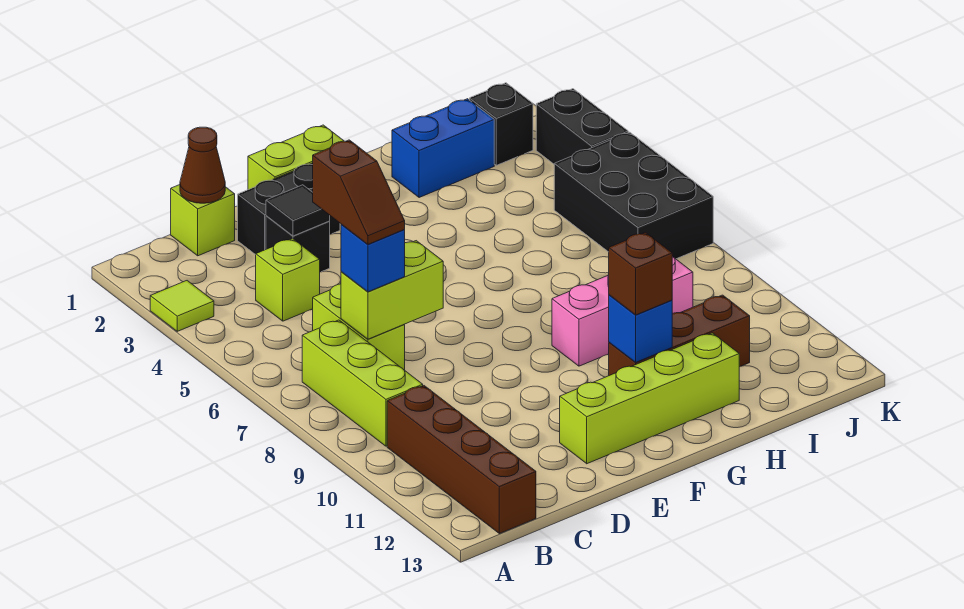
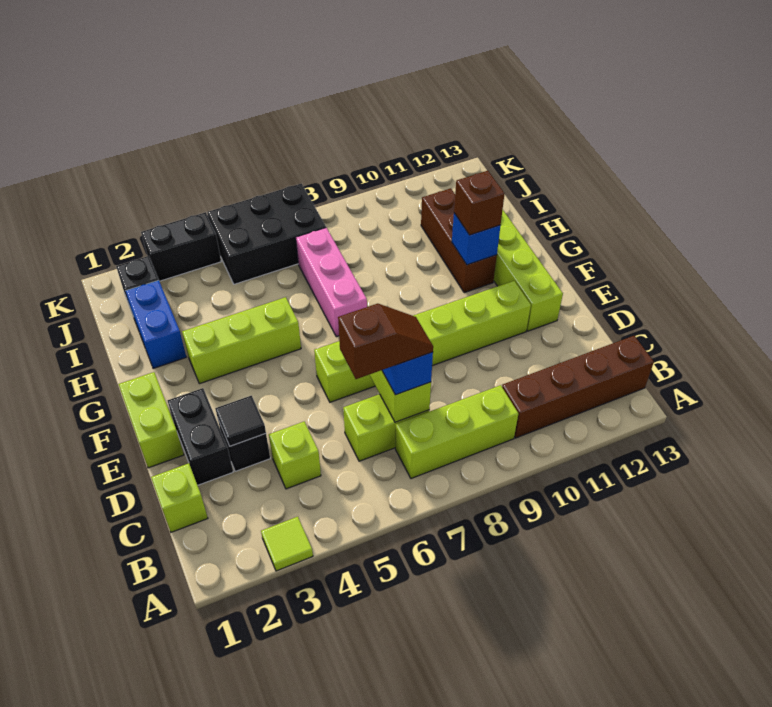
brown cone C1 level 2 -> none
none -> lime brick E6:E11 level 1
none -> lime brick G3:G5 level 1
pink brick G9:I9 level 1 -> pink brick G7:I7 level 1

